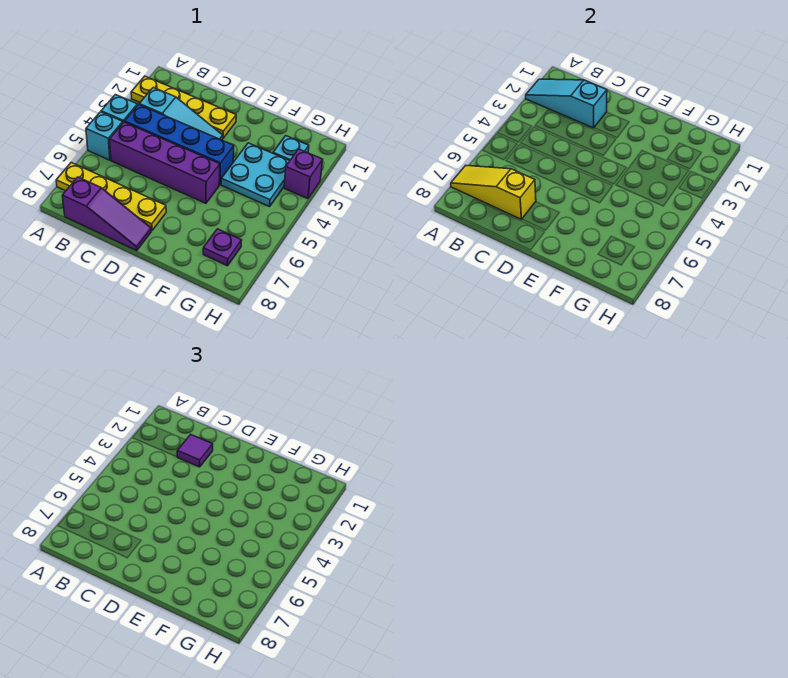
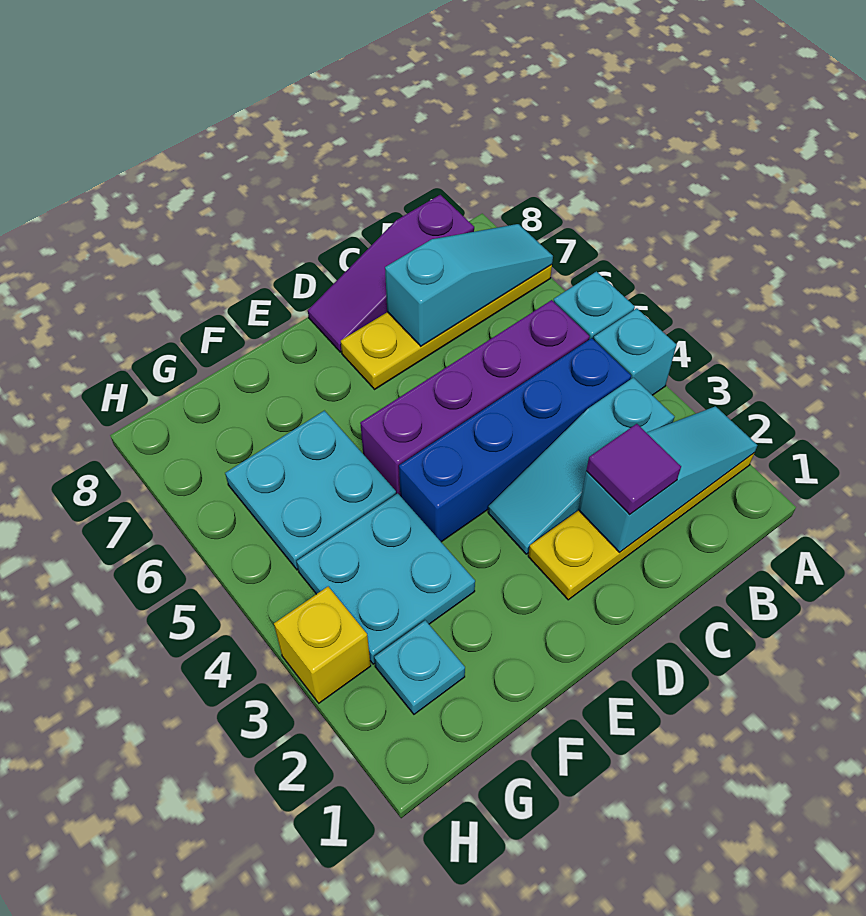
yellow slope A7:C7 level 2 top C -> cyan slope A7:C7 level 2 top C
none -> cyan plate F5:G6 level 1
purple plate G7 level 1 -> none
purple brick H3 level 1 -> yellow brick H3 level 1

